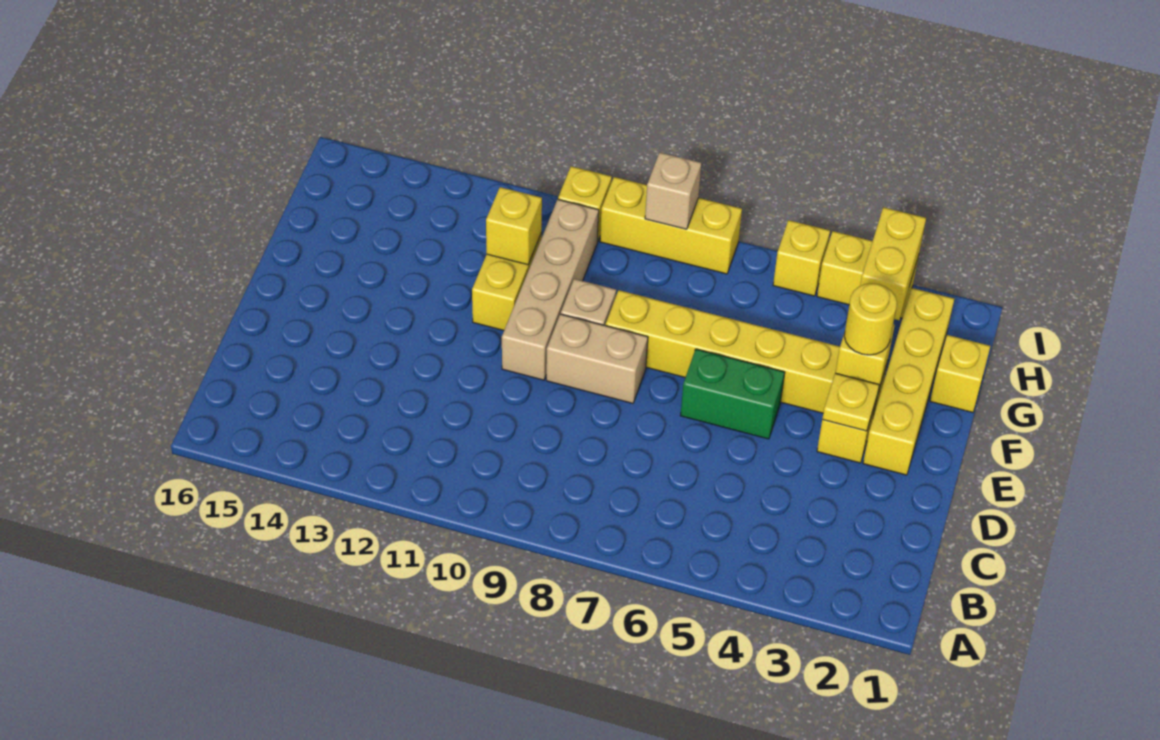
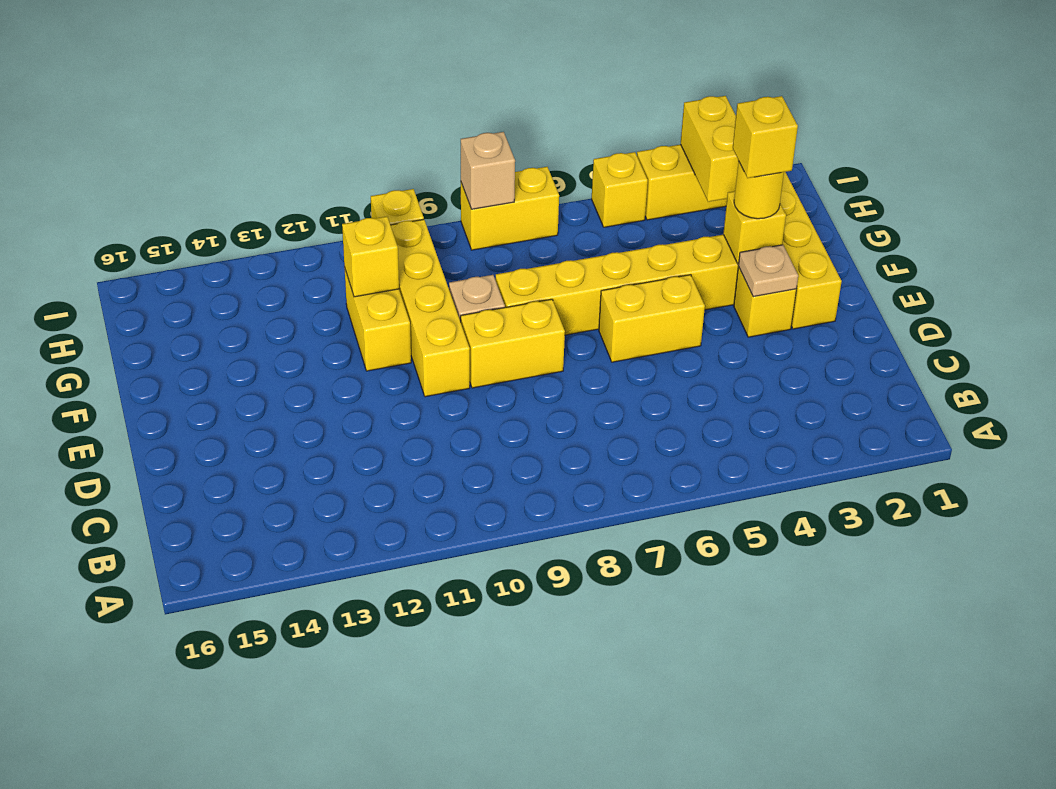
yellow plate E3 level 2 -> tan plate E3 level 2
green brick E5:E6 level 1 -> yellow brick E5:E6 level 1
tan brick E8:E9 level 1 -> yellow brick E8:E9 level 1
tan brick E10:H10 level 1 -> yellow brick E10:H10 level 1
yellow brick G1 level 1 -> yellow brick F3 level 4
yellow brick I7:I9 level 1 -> yellow brick I7:I8 level 1

